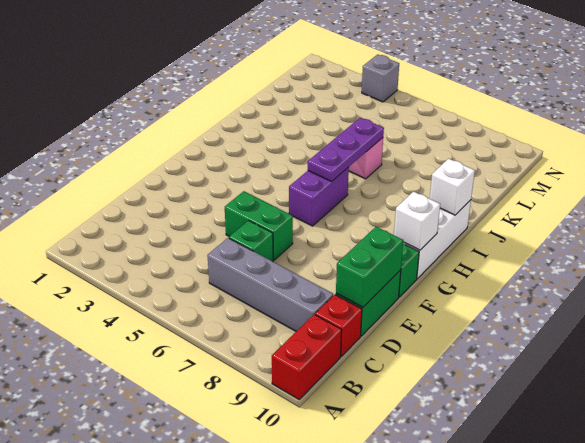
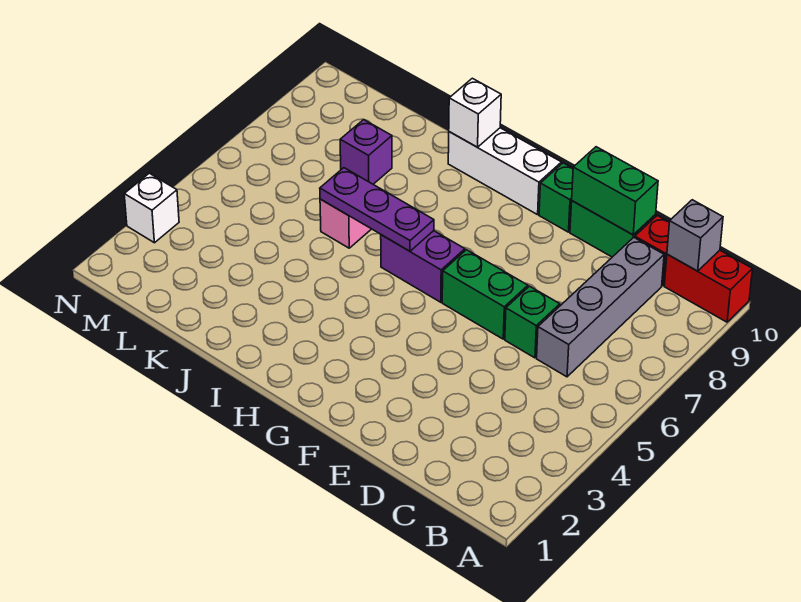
green brick E5:E6 level 1 -> green brick E6:F6 level 1
white brick G10 level 2 -> white brick N3 level 1
none -> purple brick K8 level 1
grey brick N4 level 1 -> grey brick B10 level 2

